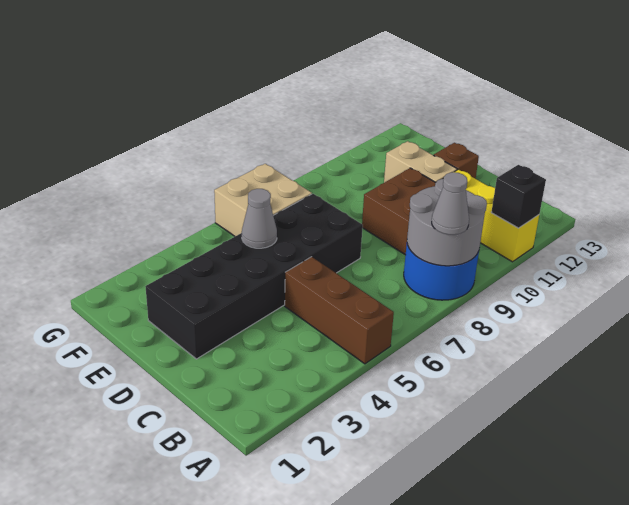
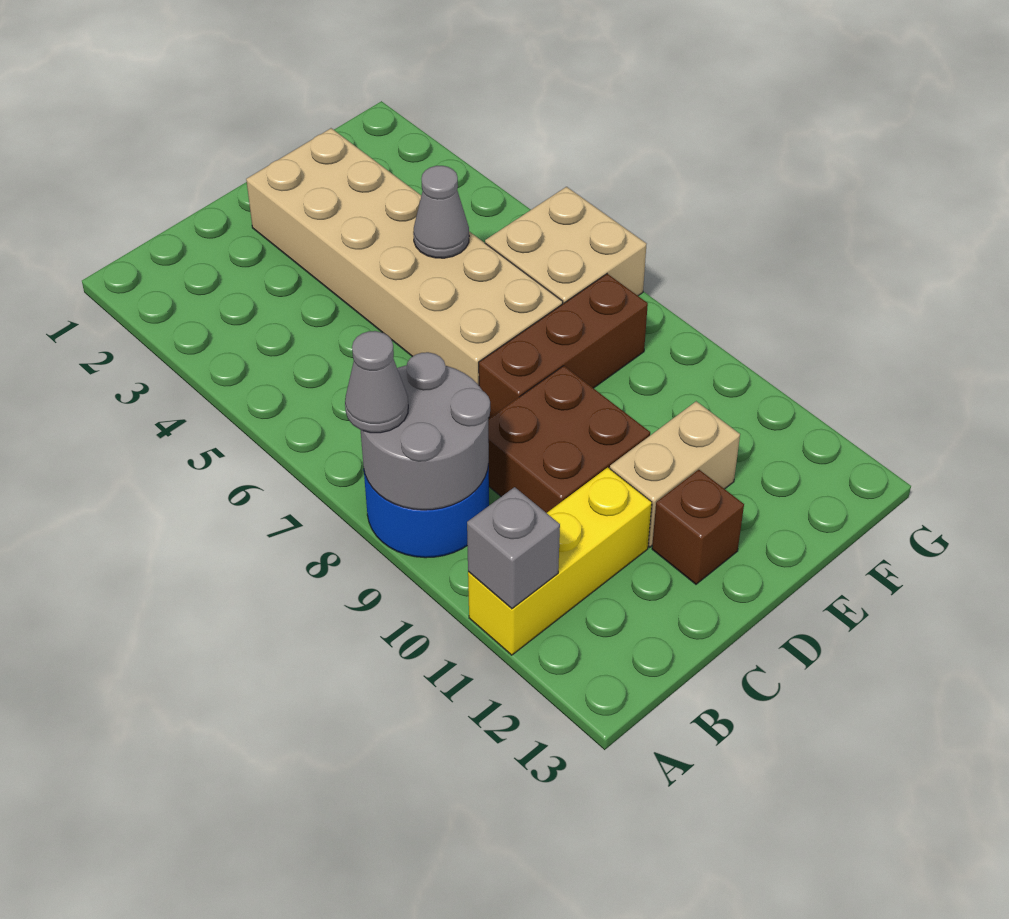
brown brick A5:C5 level 1 -> brown brick D8:F8 level 1
black brick A11 level 2 -> grey brick A11 level 2
black brick D2:E7 level 1 -> tan brick D2:E7 level 1

